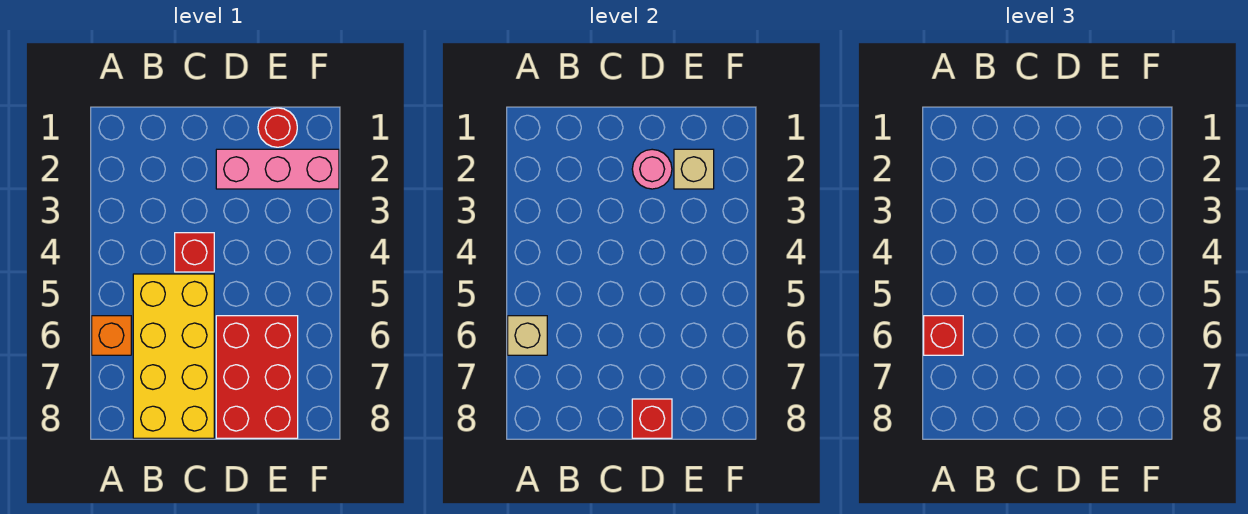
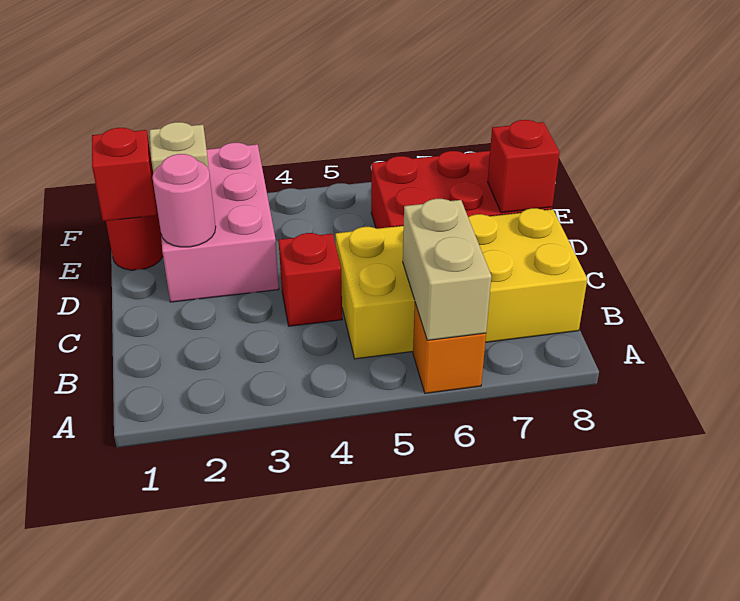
tan brick A6 level 2 -> tan brick A6:B6 level 2
red brick A6 level 3 -> red brick E1 level 2
pink brick D2:F2 level 1 -> pink brick D2:F3 level 1

